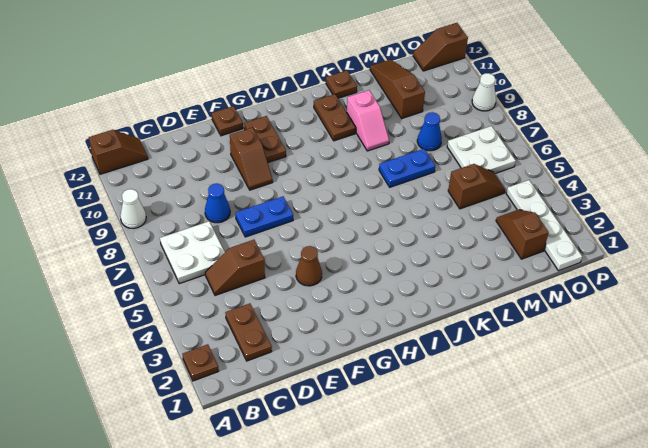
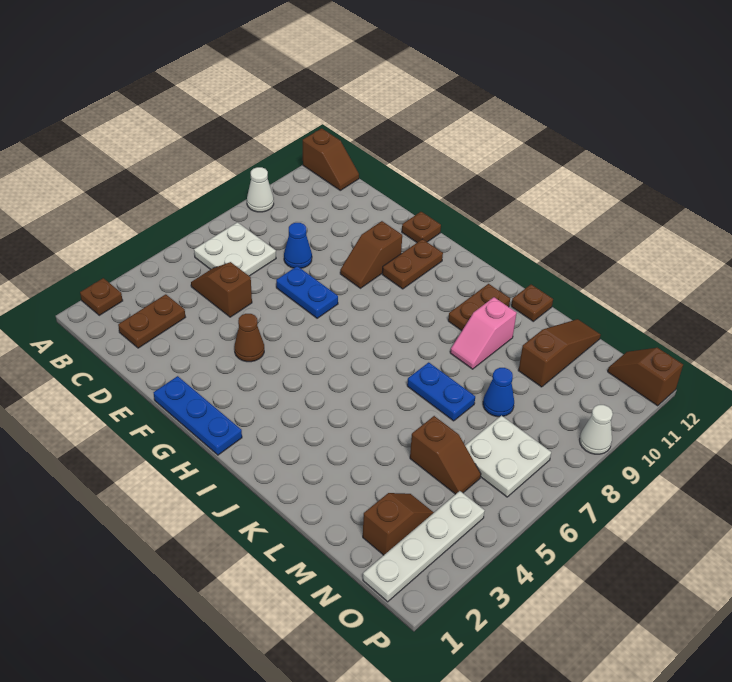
none -> blue plate F1:H1 level 1

